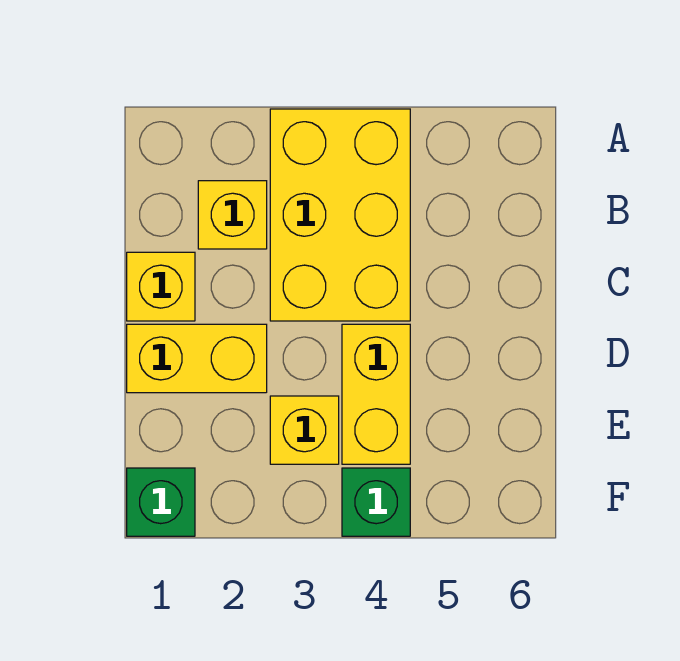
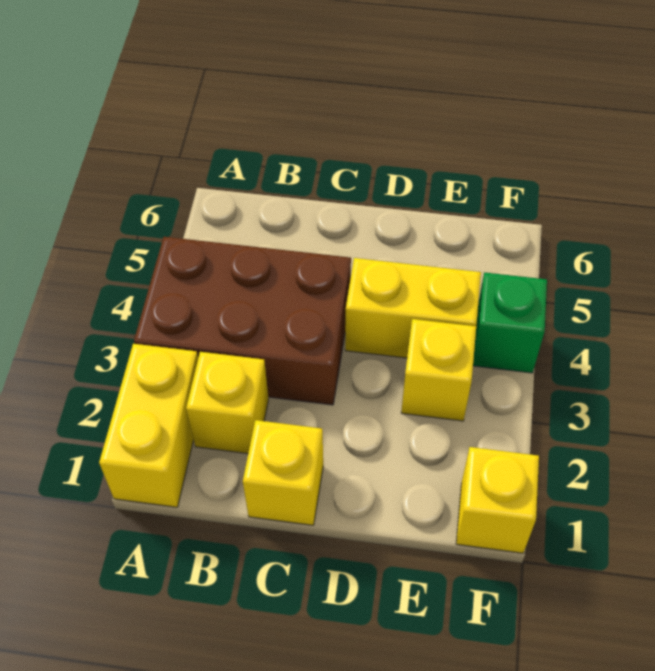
yellow brick A3:C4 level 1 -> brown brick A3:C4 level 1
yellow brick D1:D2 level 1 -> yellow brick A1:A2 level 1
green brick F1 level 1 -> yellow brick F1 level 1

